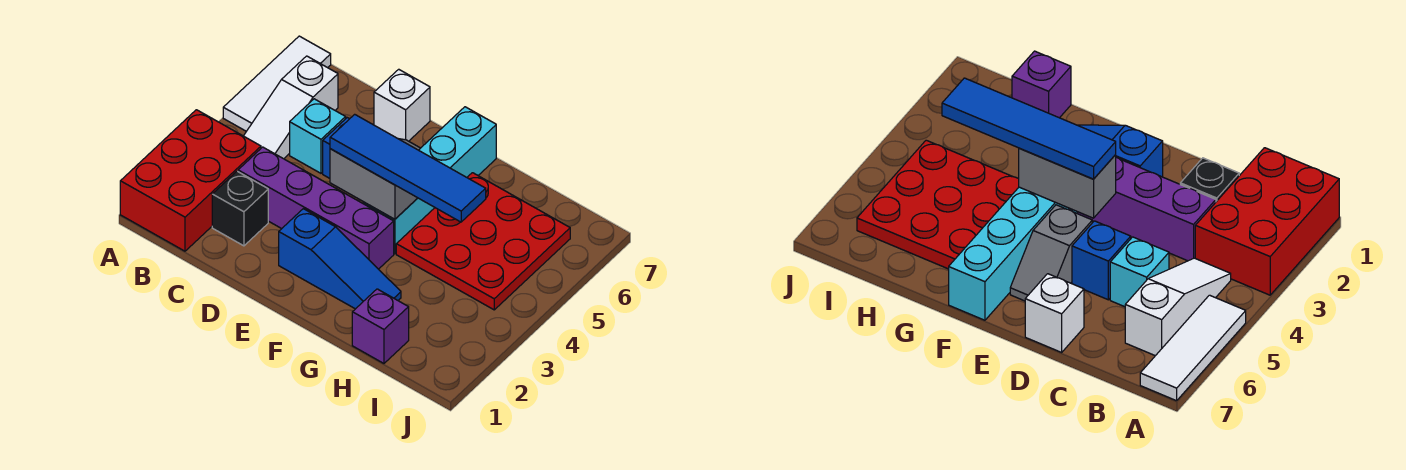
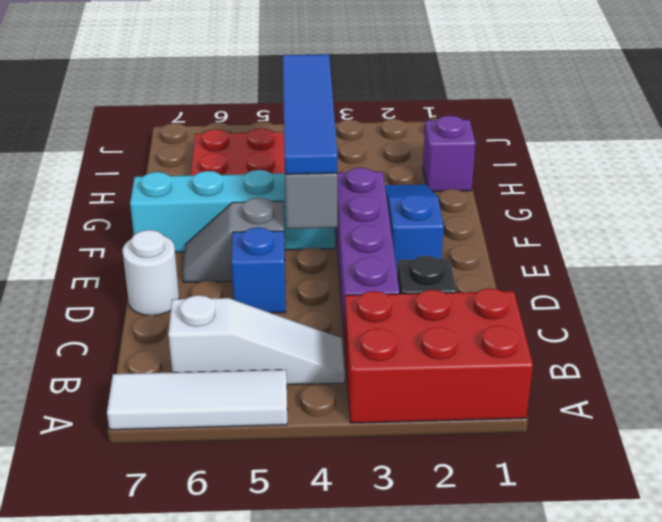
cyan brick C5 level 1 -> none
white brick D7 level 1 -> white round brick D7 level 1

